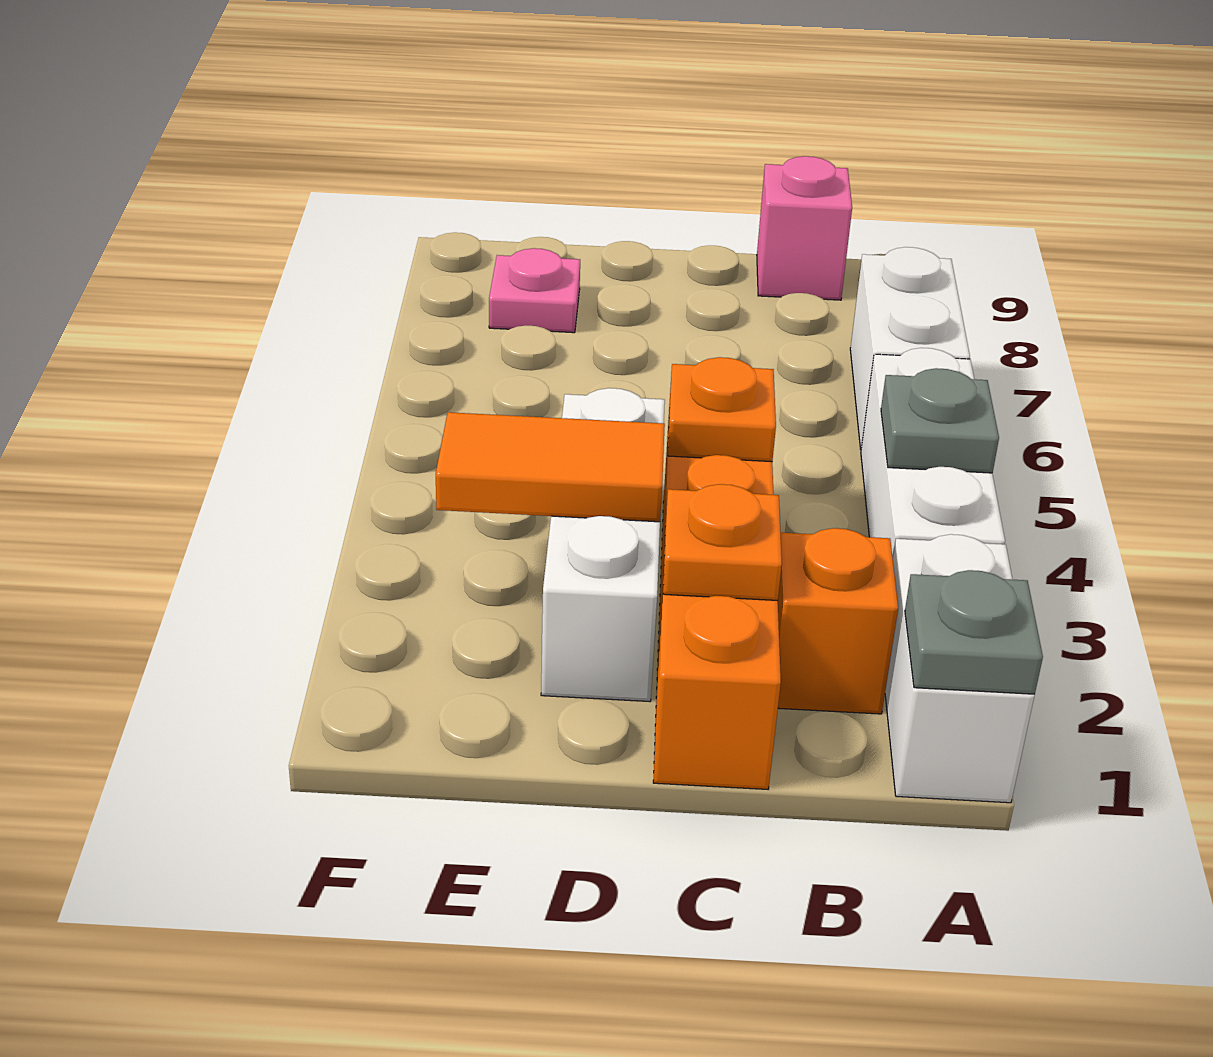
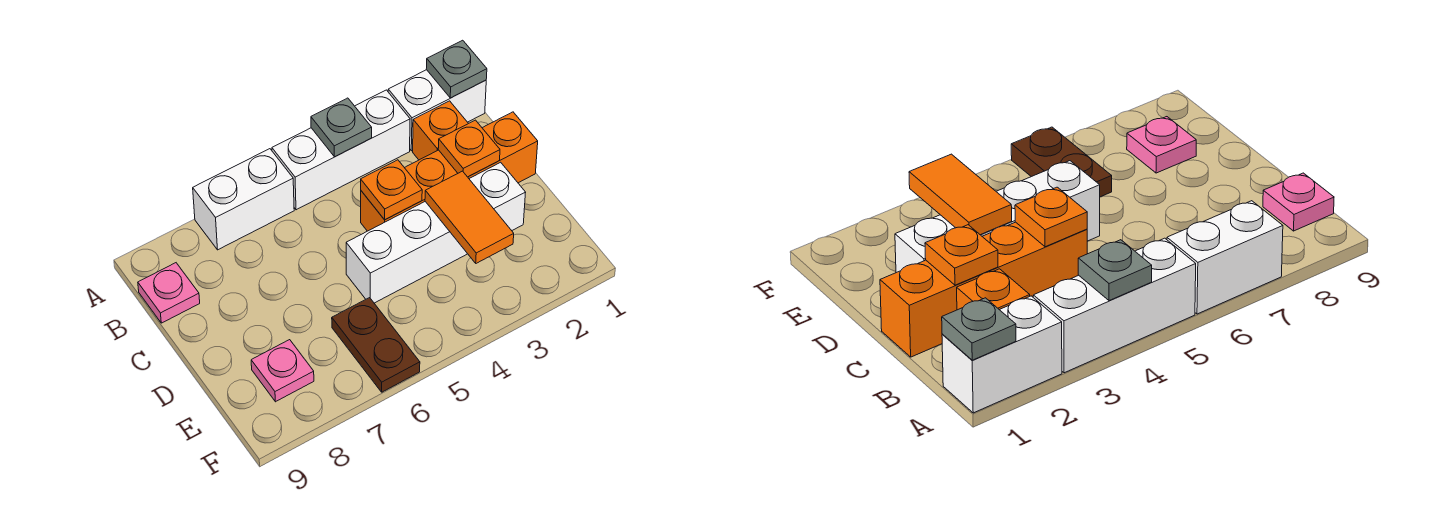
pink brick B9 level 1 -> pink plate B9 level 1
white brick D2:D4 level 1 -> white brick D2:D5 level 1
none -> brown plate E6:F6 level 1

